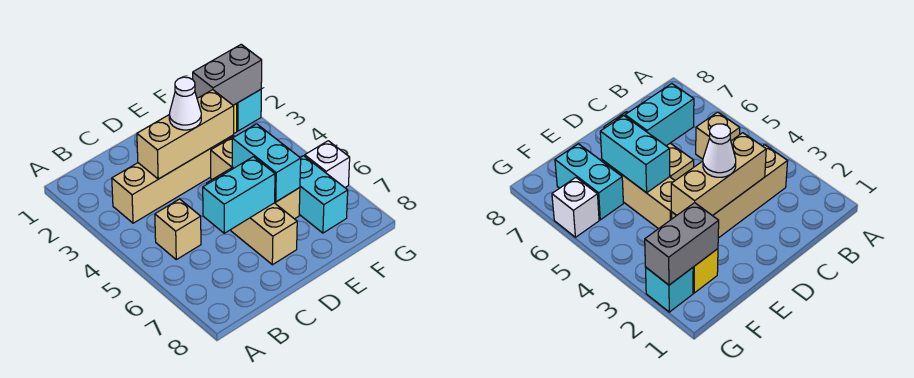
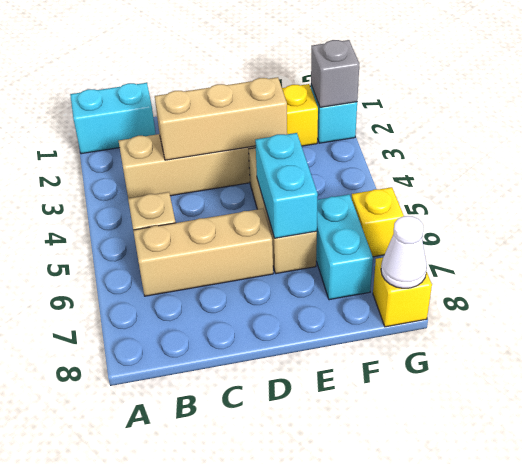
cyan brick C6:D6 level 2 -> cyan brick A1:B1 level 1
white cone D3 level 3 -> white cone G8 level 2
tan brick D5:D7 level 1 -> tan brick B6:D6 level 1
grey brick F2:G2 level 2 -> grey brick G2 level 2
white brick G6 level 1 -> yellow brick G6 level 1
none -> yellow brick G8 level 1

